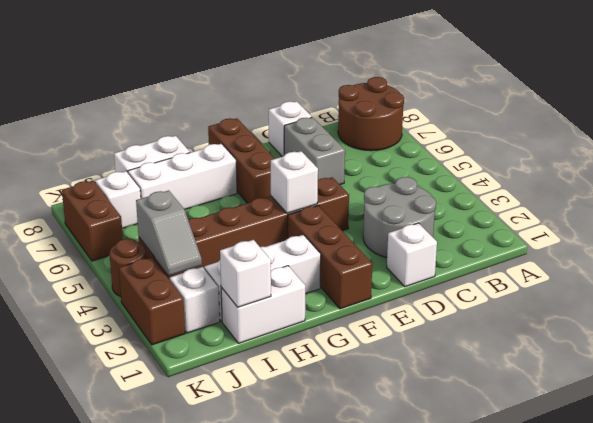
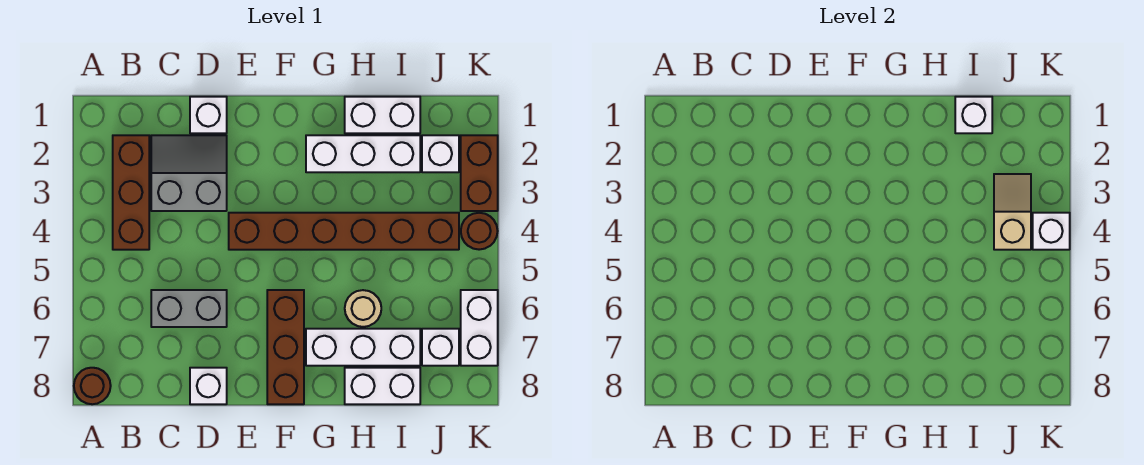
brown round brick A7:B8 level 1 -> brown round brick A8 level 1
grey round brick C2:D3 level 1 -> grey slope C2:D3 level 1 top 3
grey brick D6:D7 level 1 -> grey brick C6:D6 level 1
brown brick F1:F3 level 1 -> brown brick B2:B4 level 1
white brick F4 level 2 -> white brick K4 level 2
none -> tan round brick H6 level 1
grey slope J3:J4 level 2 top 4 -> tan slope J3:J4 level 2 top 4
brown brick K6:K7 level 1 -> white brick K6:K7 level 1

